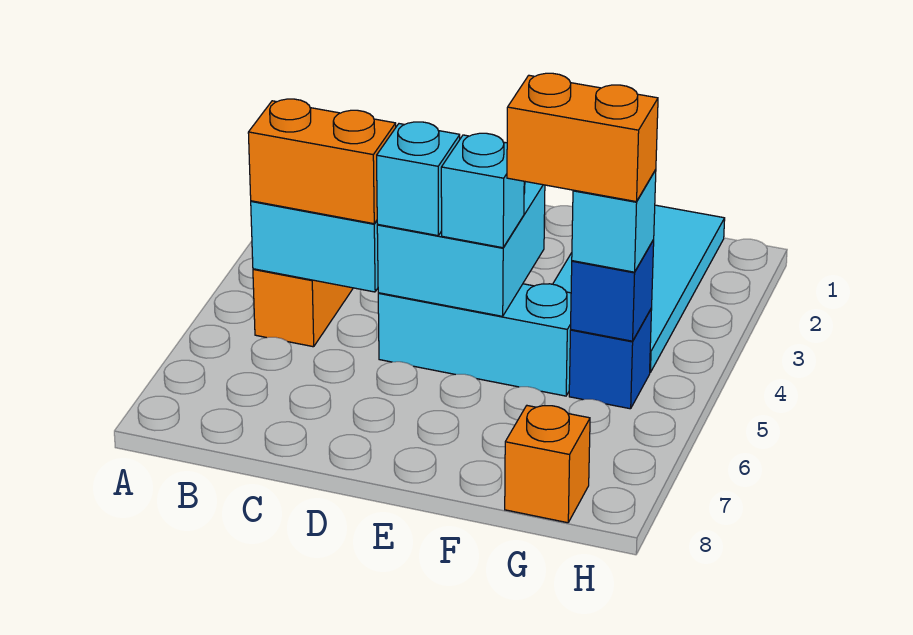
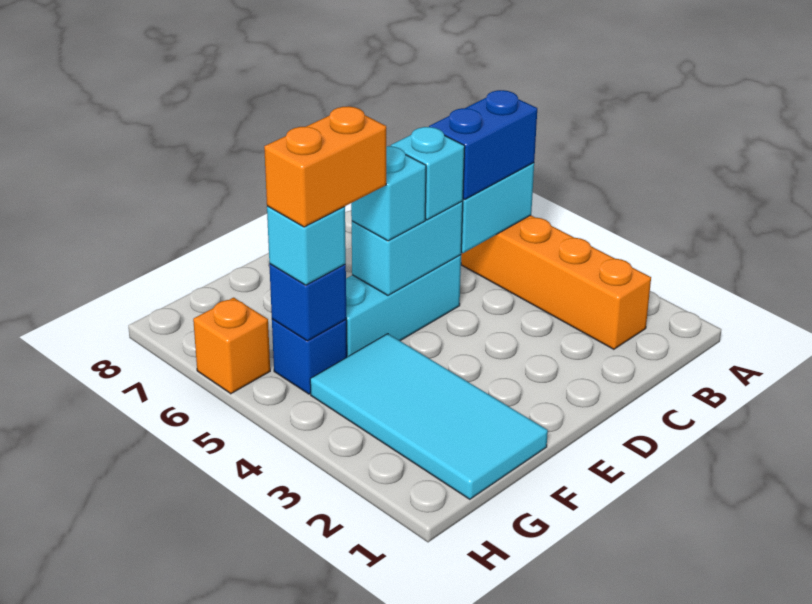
orange brick B5:C5 level 3 -> blue brick B5:C5 level 3
cyan brick D4:E5 level 2 -> cyan brick D5:E5 level 2
orange brick G8 level 1 -> orange brick H6 level 1

